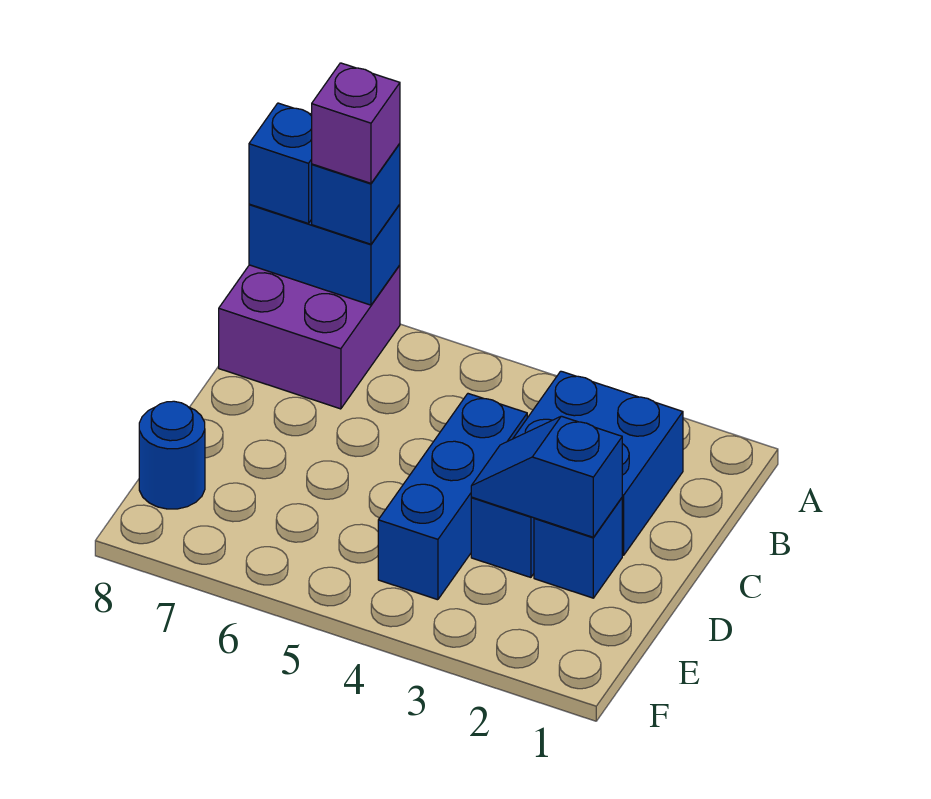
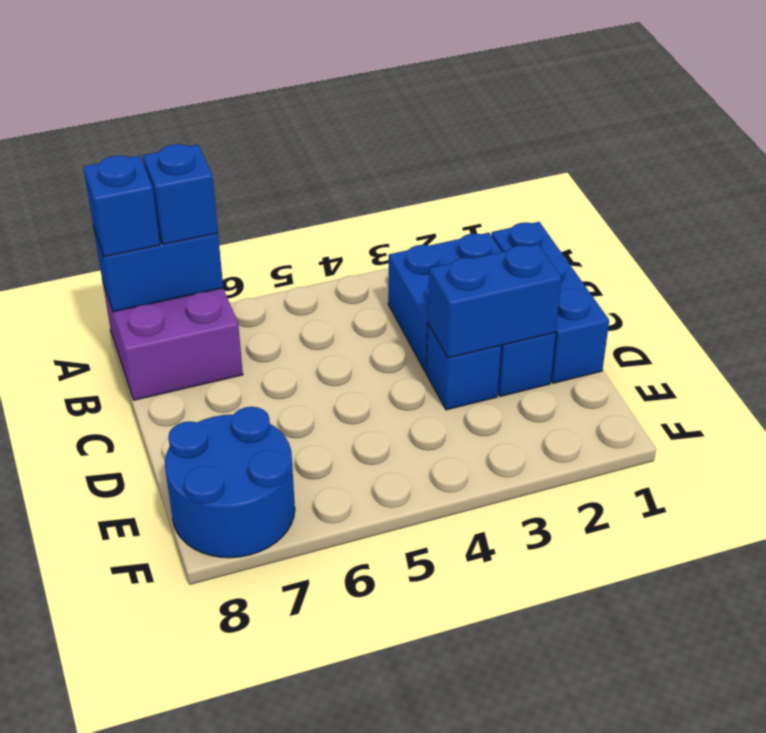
purple brick A7 level 4 -> none
blue brick C4:E4 level 1 -> blue brick B1:D1 level 1
blue slope D2:D3 level 2 top 2 -> blue brick D2:D3 level 2
blue round brick E8 level 1 -> blue round brick E7:F8 level 1

